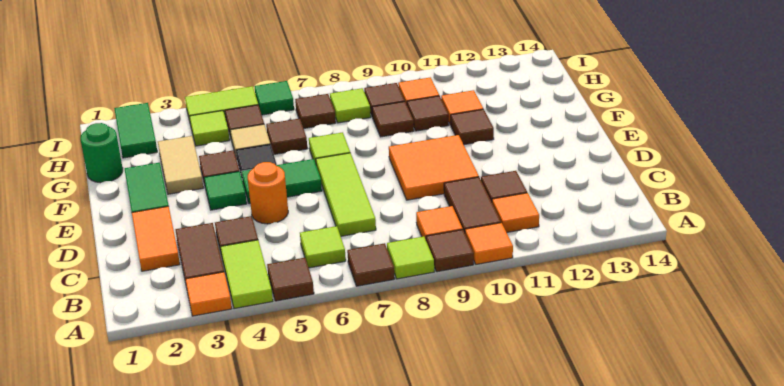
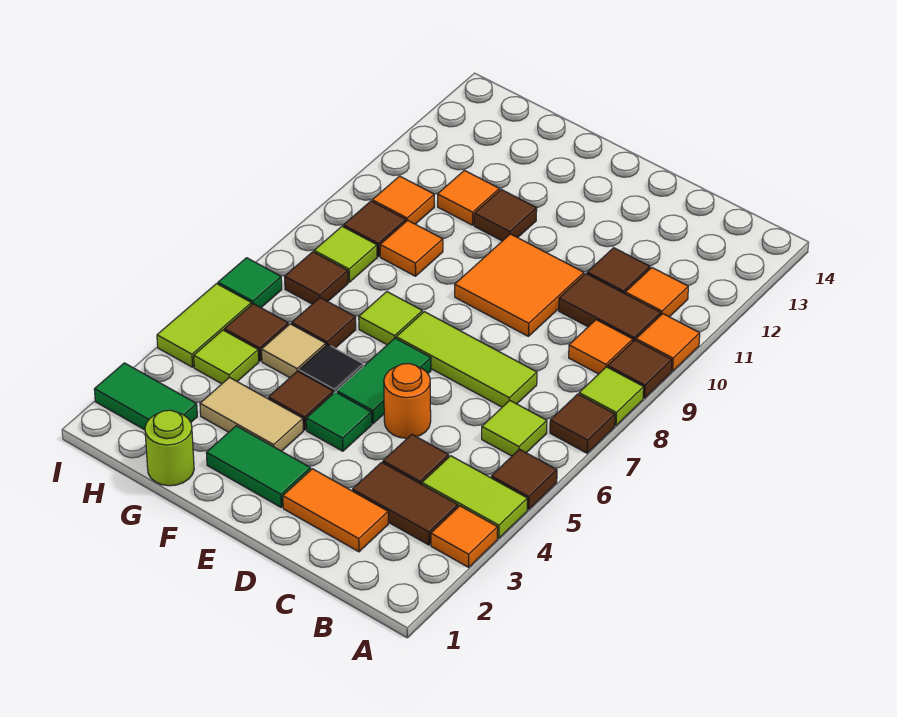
green round brick G1 level 1 -> lime round brick G1 level 1
brown tile G9 level 1 -> orange tile G9 level 1
brown tile G10 level 1 -> none

